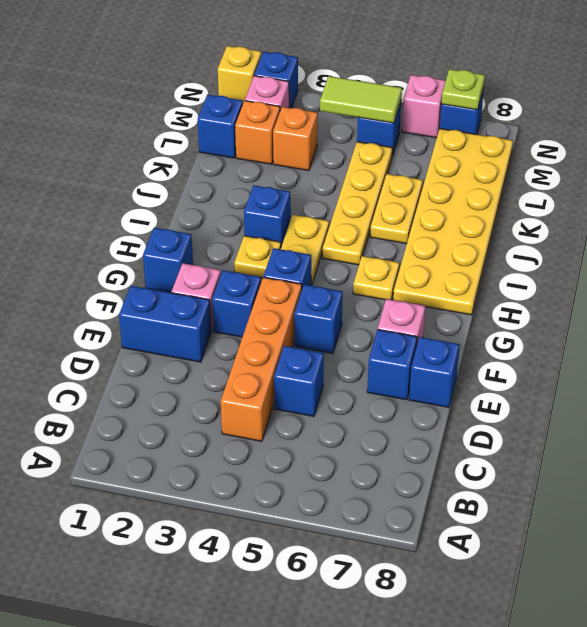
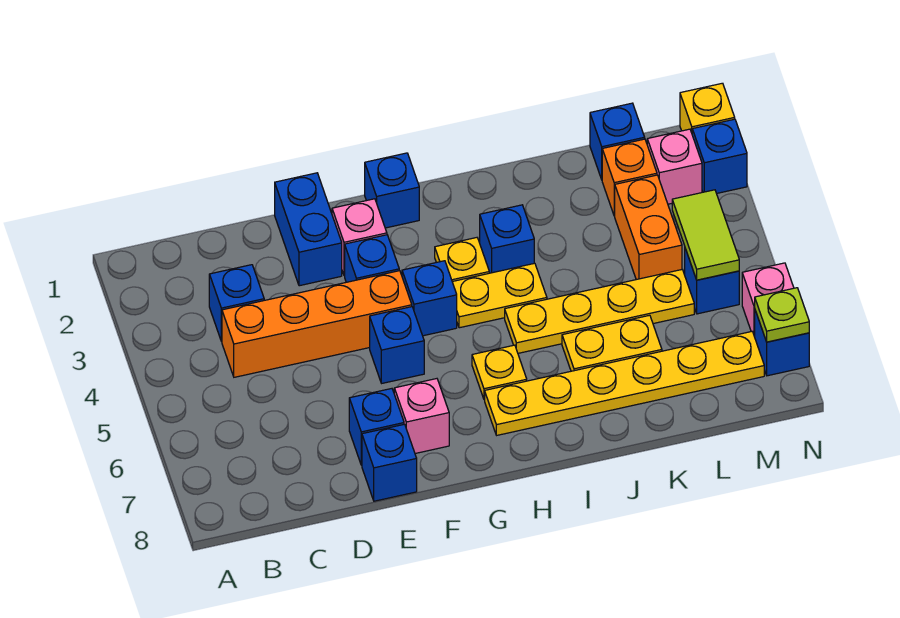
blue brick D5 level 1 -> blue brick C3 level 1
yellow plate H7:M8 level 1 -> yellow plate H7:M7 level 1
orange brick L3 level 1 -> orange brick L3:L4 level 1

